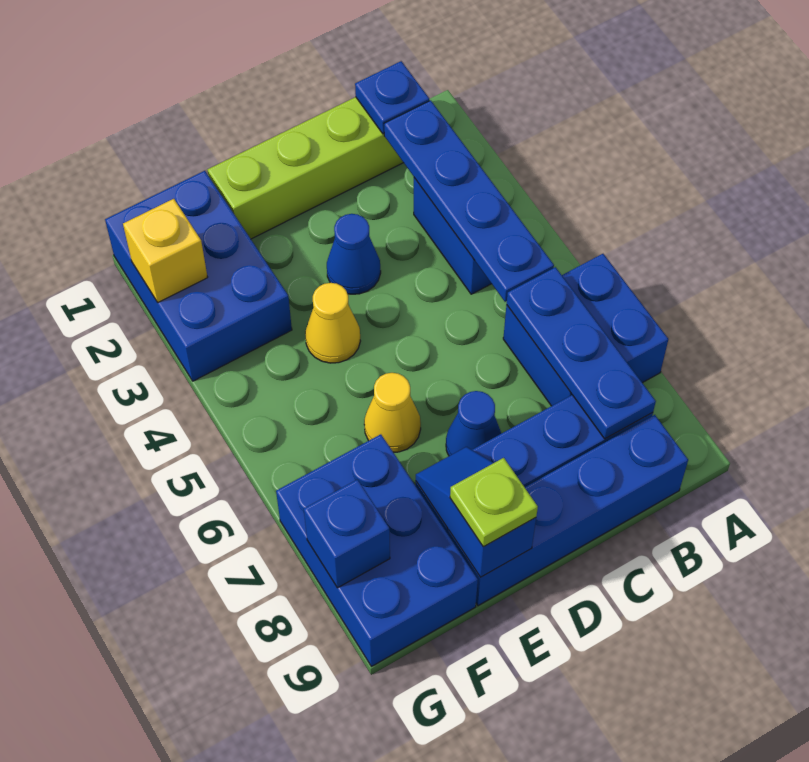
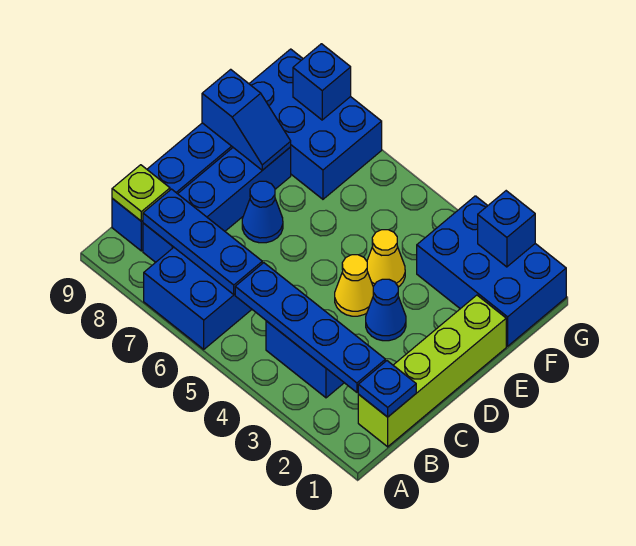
yellow cone E6 level 1 -> yellow cone D4 level 1
lime plate E9 level 3 -> lime plate B9 level 2
yellow brick G2 level 2 -> blue brick G2 level 2

